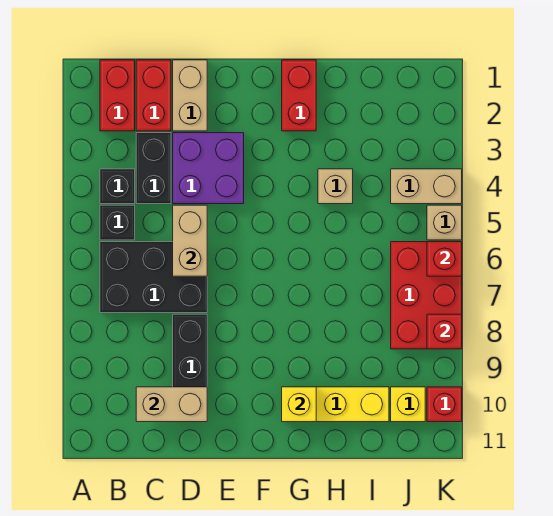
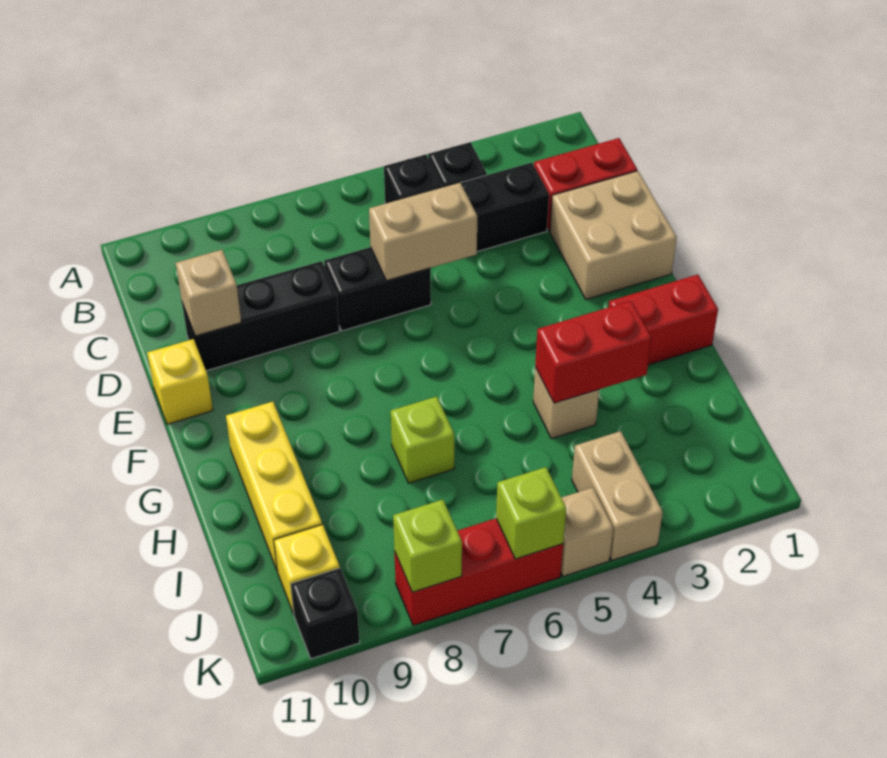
red brick B1:B2 level 1 -> red brick H3:H4 level 2
black brick B6:D7 level 1 -> black brick D6:D7 level 1
tan brick C10:D10 level 2 -> tan brick D10 level 2
tan brick D1:D2 level 1 -> tan brick D1:E2 level 1
purple brick D3:E4 level 1 -> none
yellow brick G10 level 2 -> yellow brick E11 level 1
none -> lime brick H7 level 1
red brick J6:K8 level 1 -> red brick K6:K8 level 1
red brick K6 level 2 -> lime brick K6 level 2
red brick K8 level 2 -> lime brick K8 level 2
red brick K10 level 1 -> black brick K10 level 1

